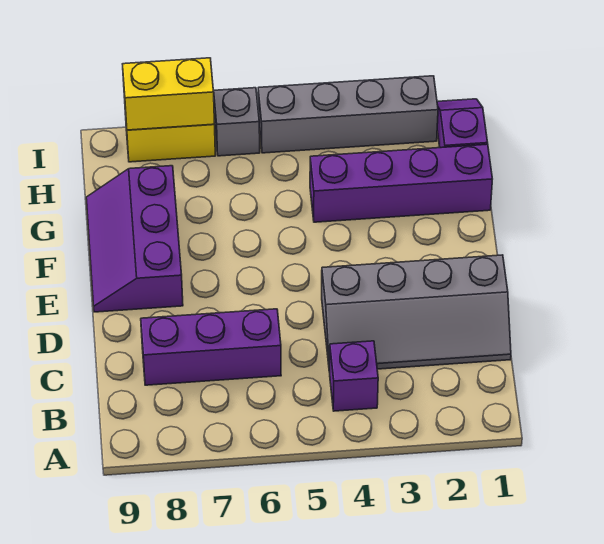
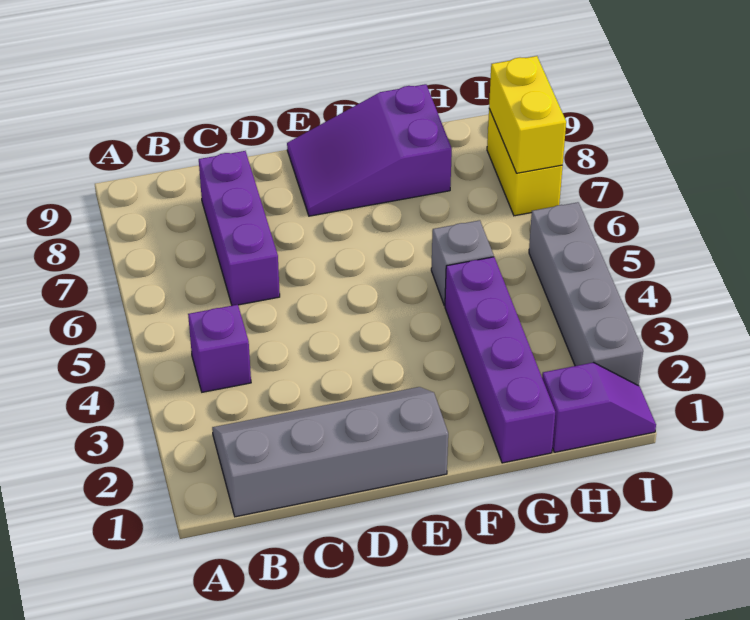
grey slope C1:D4 level 1 top D -> grey slope B1:E2 level 1 top 1
purple slope E8:G9 level 1 top 8 -> purple slope E8:G9 level 1 top G
grey brick I6 level 1 -> grey brick G5 level 1

